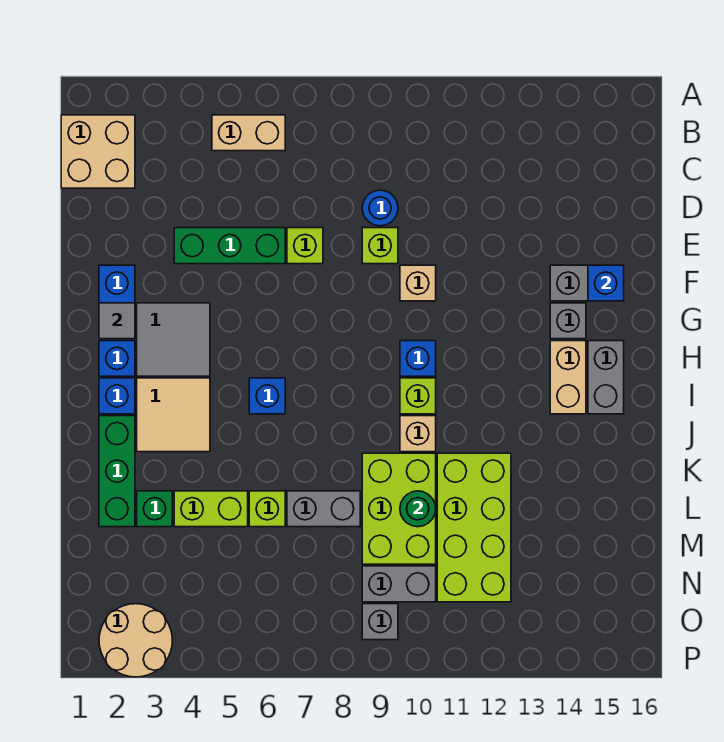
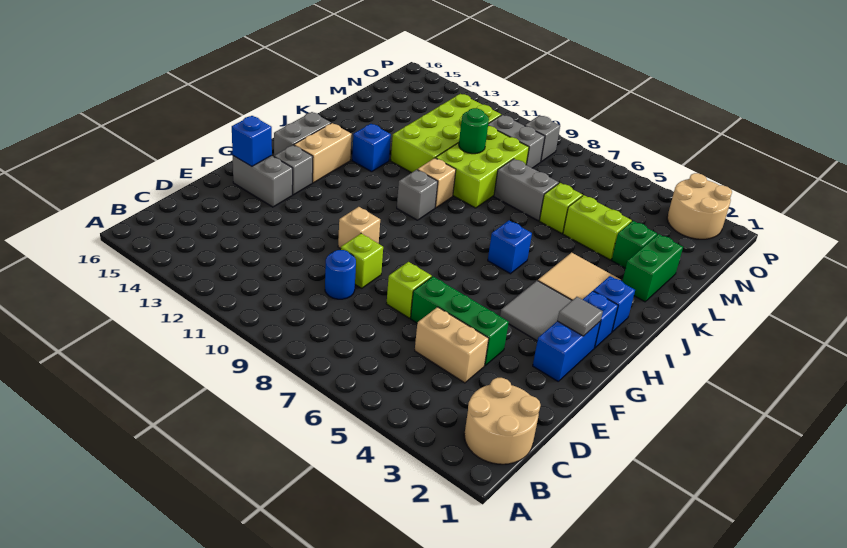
tan brick B1:C2 level 1 -> tan round brick B1:C2 level 1
tan brick B5:B6 level 1 -> tan brick D4:D5 level 1
blue brick H10 level 1 -> blue brick J13 level 1
lime brick I10 level 1 -> grey brick I10 level 1
green brick J2:L2 level 1 -> green brick K2:L2 level 1

